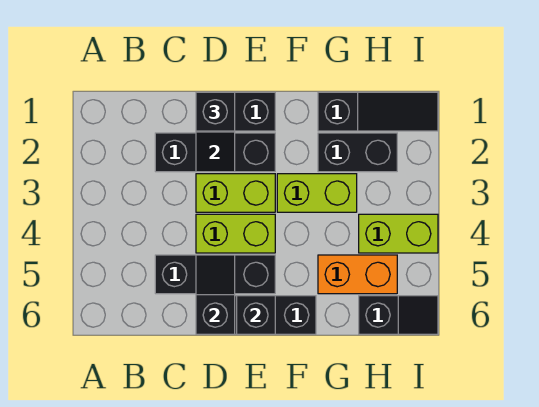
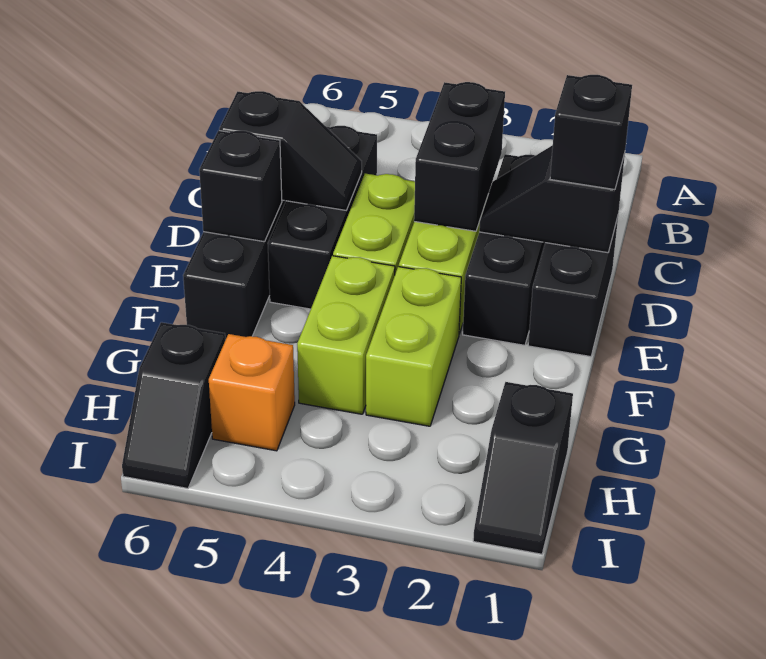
black slope G1:I1 level 1 top G -> black slope H1:I1 level 1 top H
black brick G2:H2 level 1 -> black brick C3:D3 level 2
orange brick G5:H5 level 1 -> orange brick H5 level 1
lime brick H4:I4 level 1 -> lime brick F4:G4 level 1

